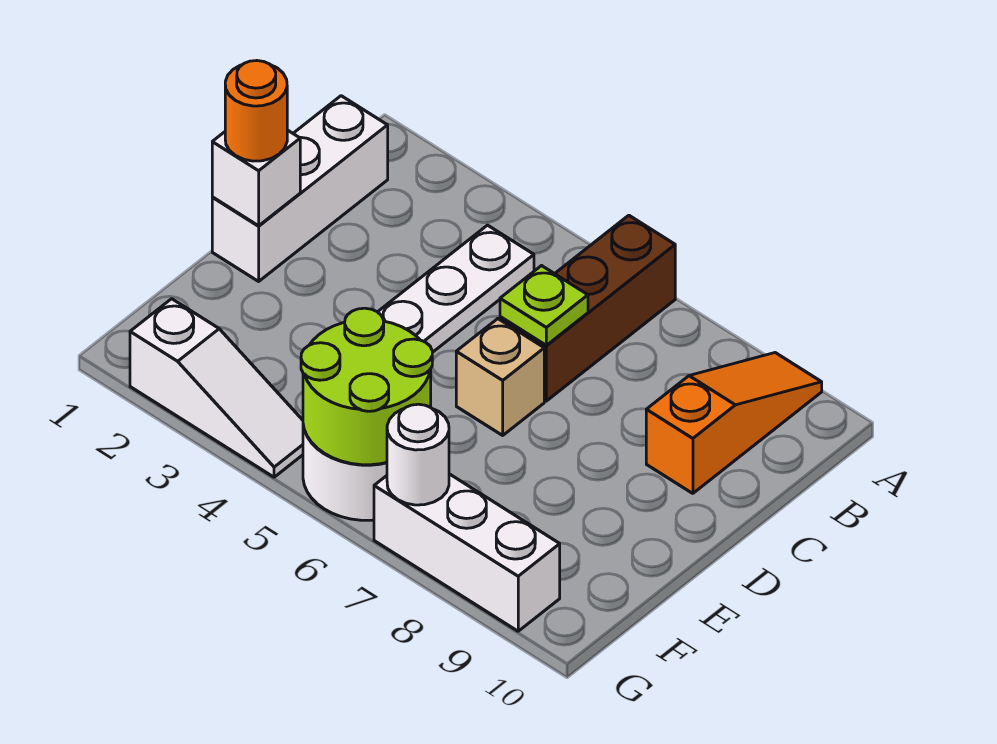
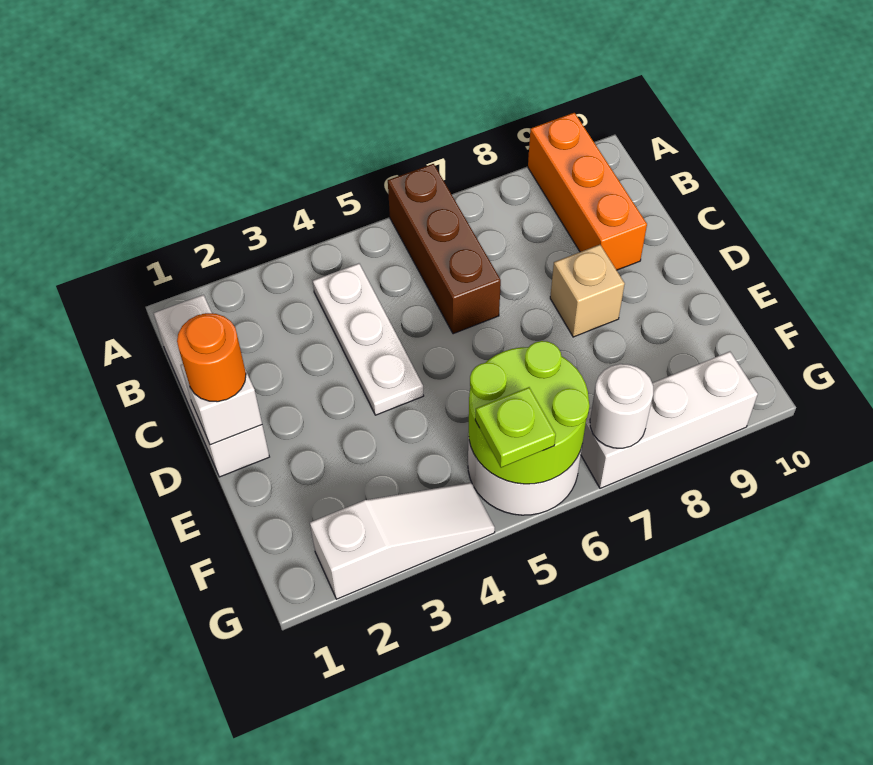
orange slope A9:C9 level 1 top C -> orange brick A9:C9 level 1
lime plate C6 level 2 -> lime plate G5 level 3
tan brick D6 level 1 -> tan brick D8 level 1

